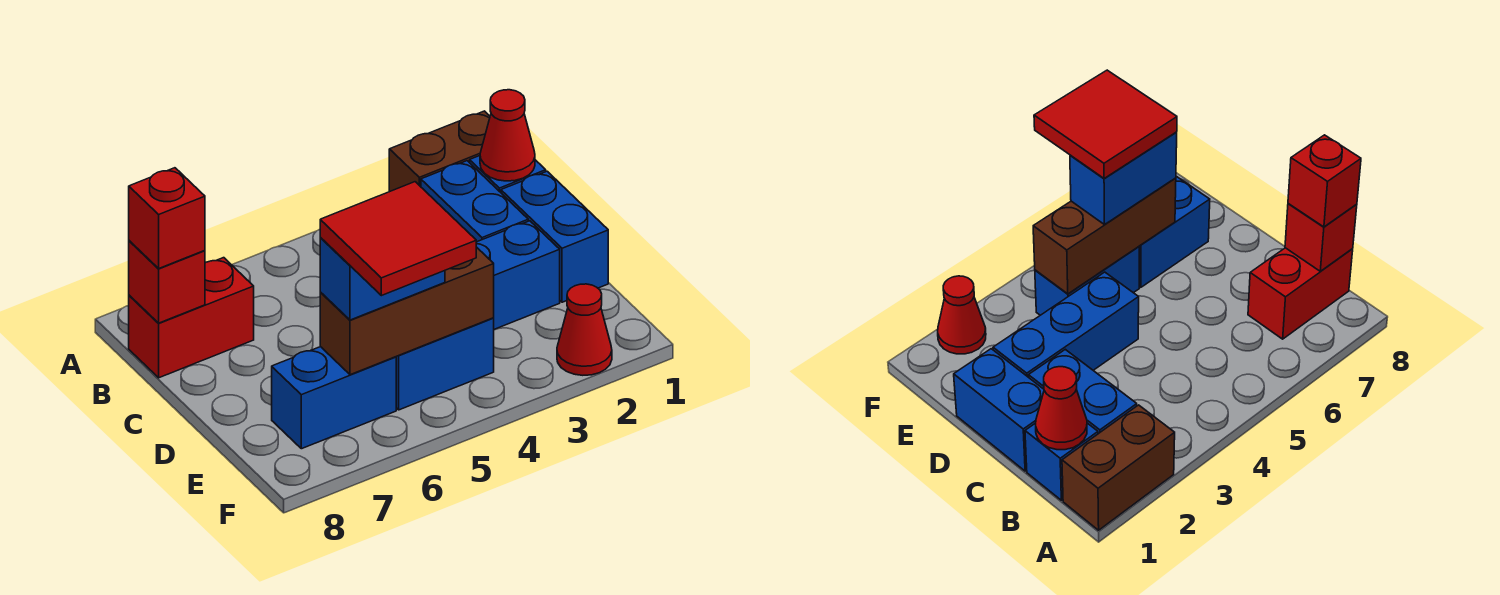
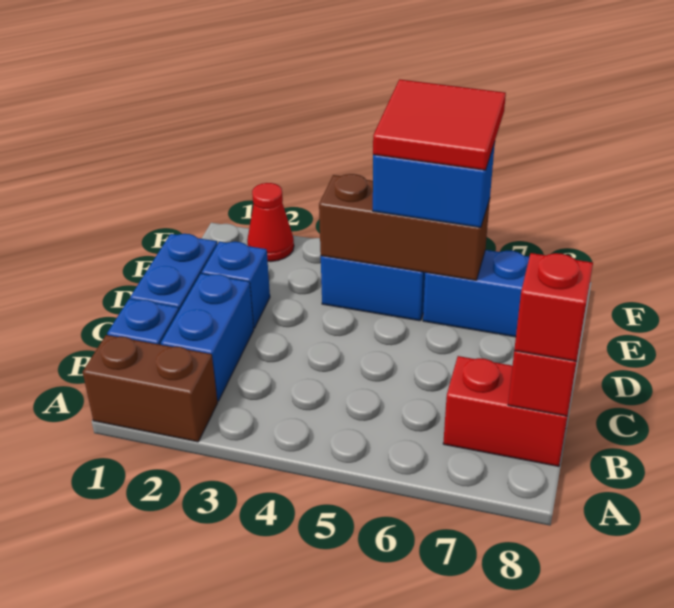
red cone B1 level 2 -> none
blue brick D2:D4 level 1 -> blue brick D2 level 1

